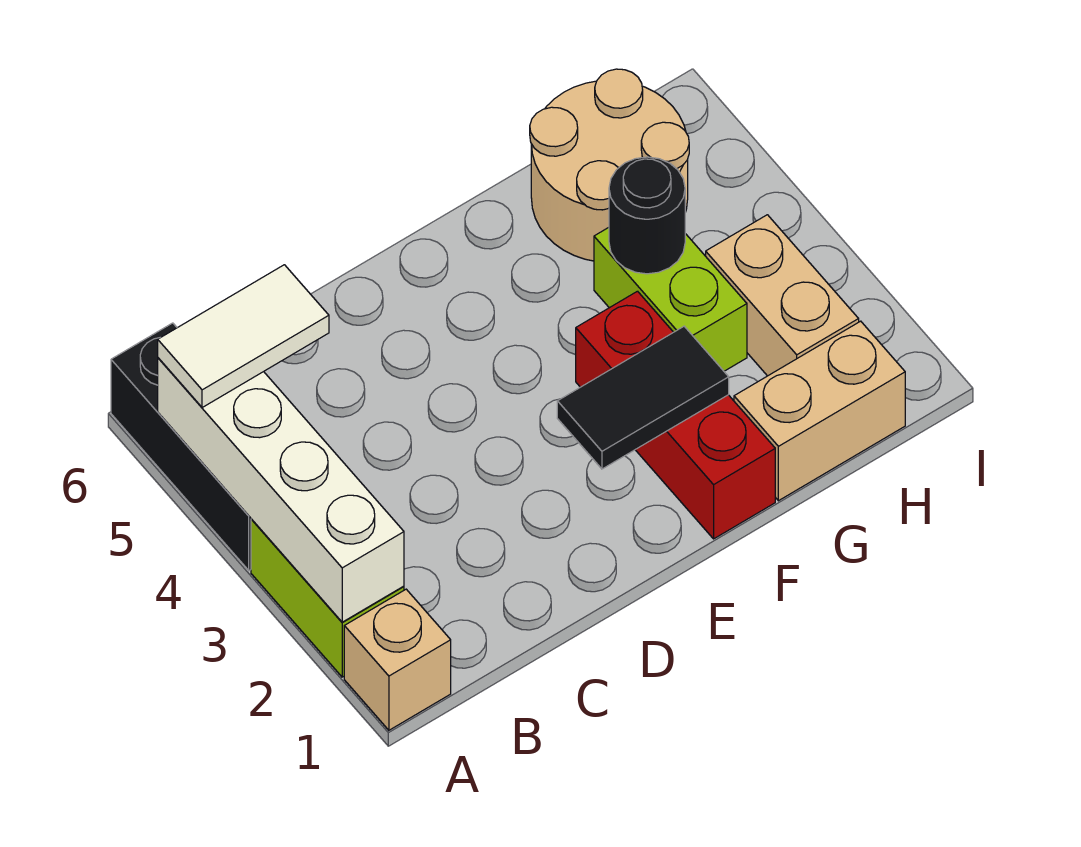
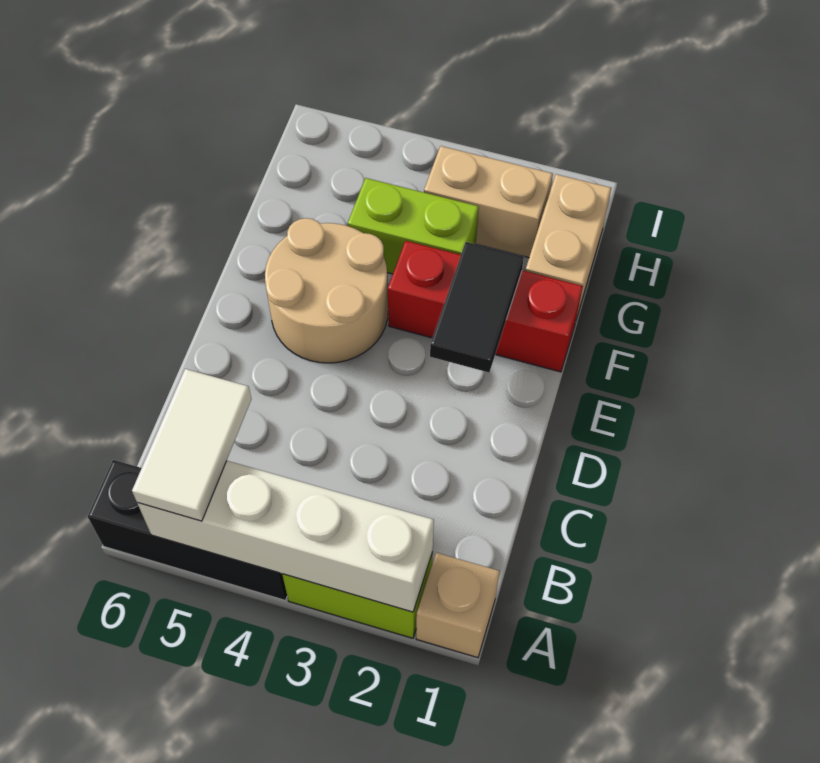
black round brick G4 level 2 -> none
tan round brick G5:H6 level 1 -> tan round brick E4:F5 level 1

